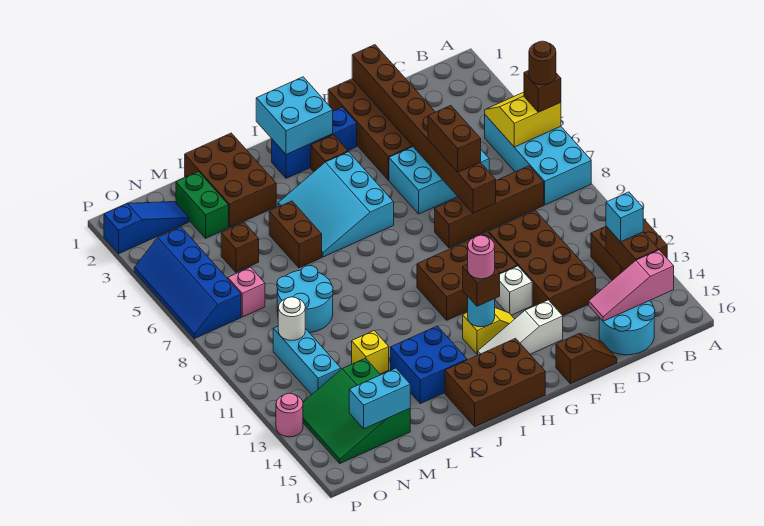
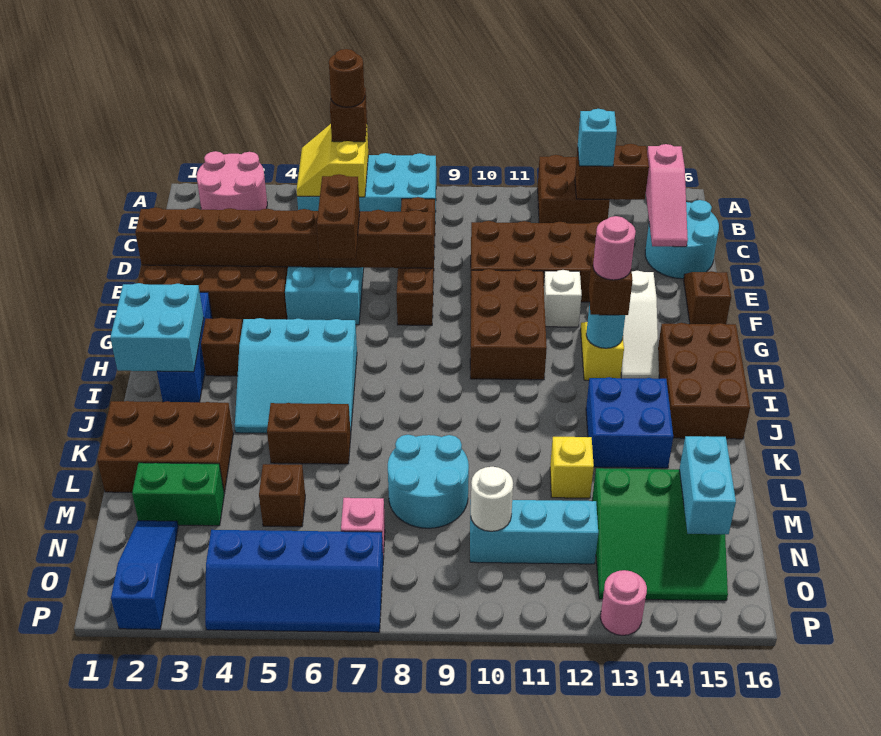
none -> pink round brick A2:B3 level 1
brown brick E6:E7 level 3 -> brown brick E6:F6 level 3

